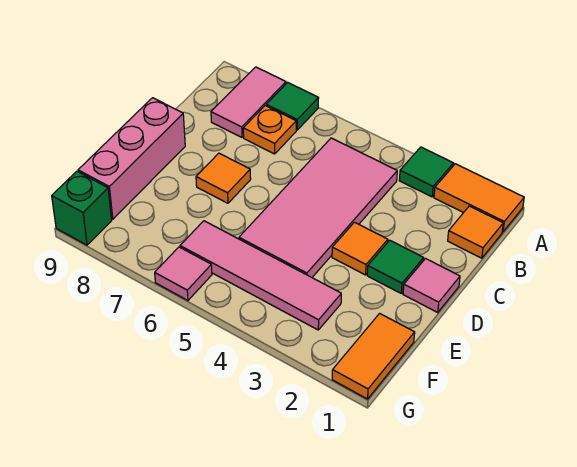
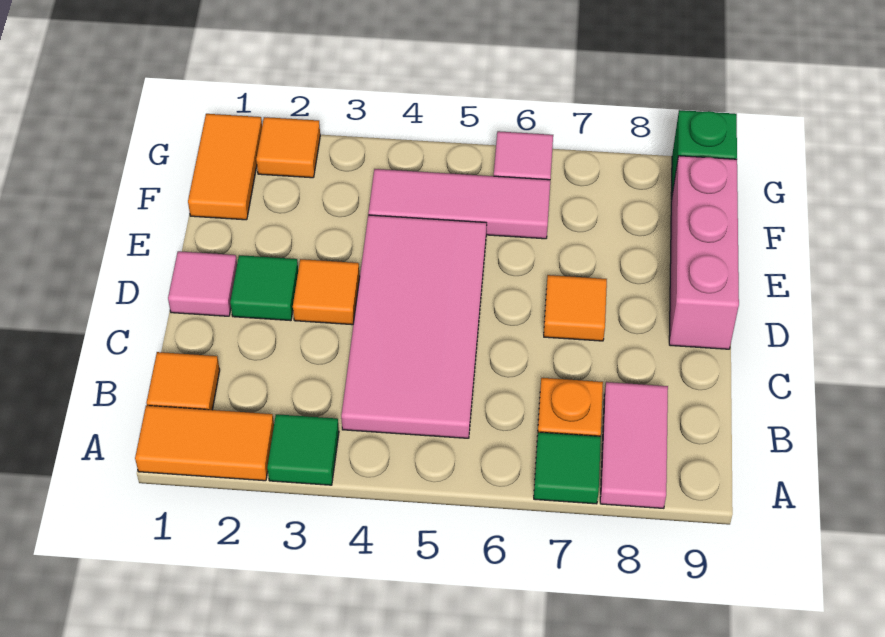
pink tile F3:F6 level 1 -> pink tile F4:F6 level 1
none -> orange tile G2 level 1

